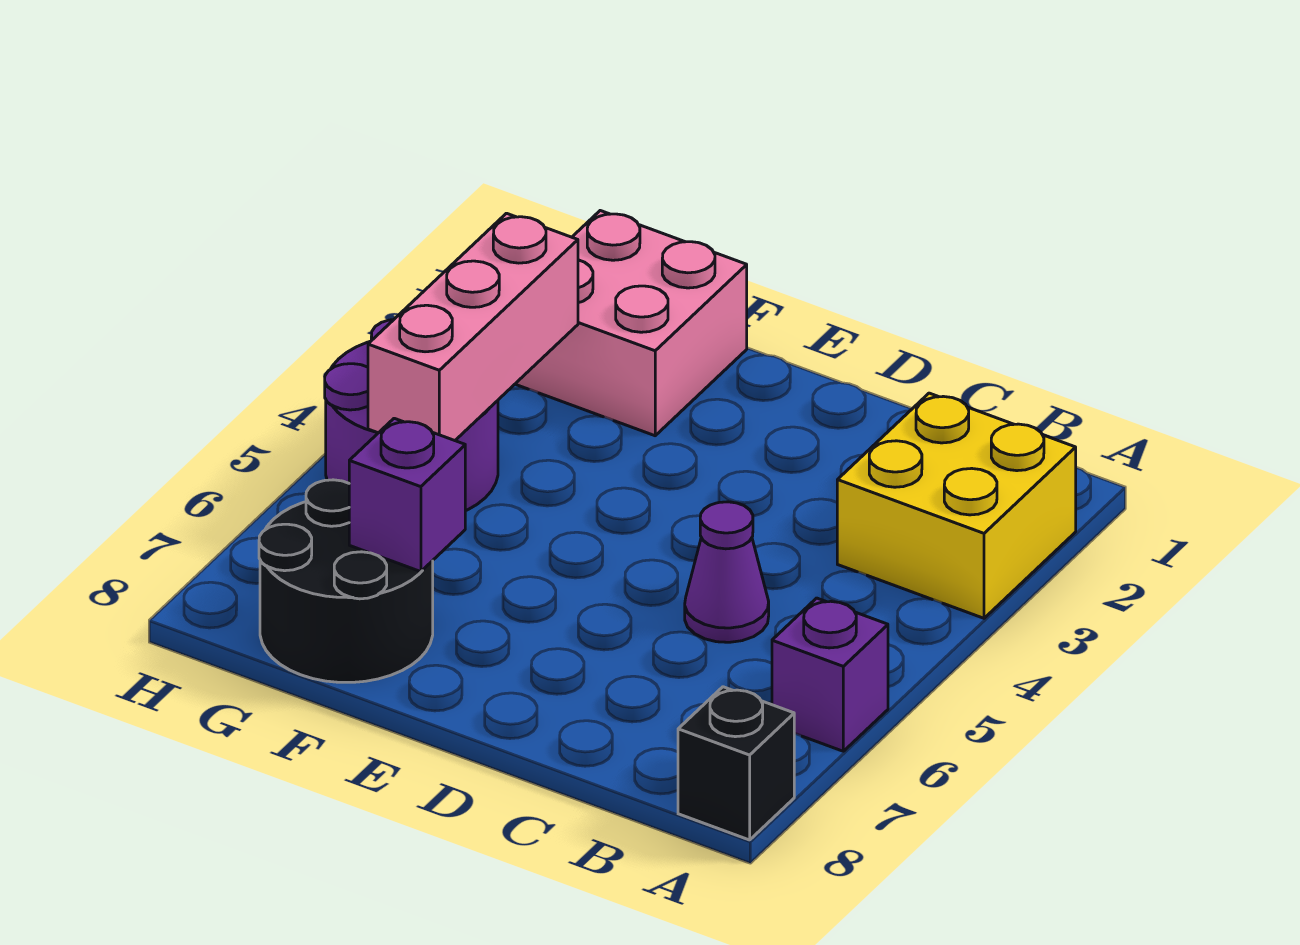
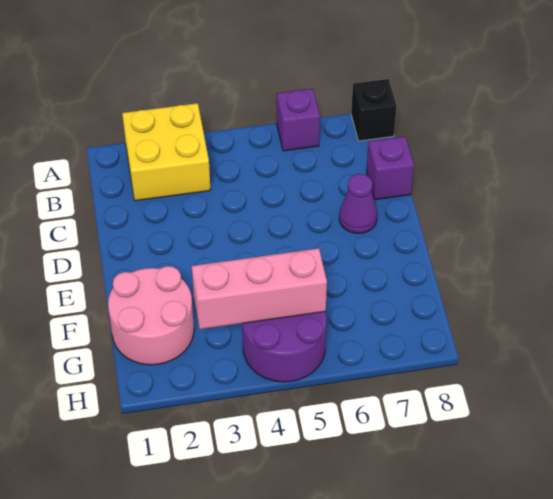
purple cone C5 level 1 -> purple cone D7 level 1
pink brick F1:G2 level 1 -> pink round brick F1:G2 level 1
black round brick F7:G8 level 1 -> none
purple brick F7 level 2 -> purple brick C8 level 1

